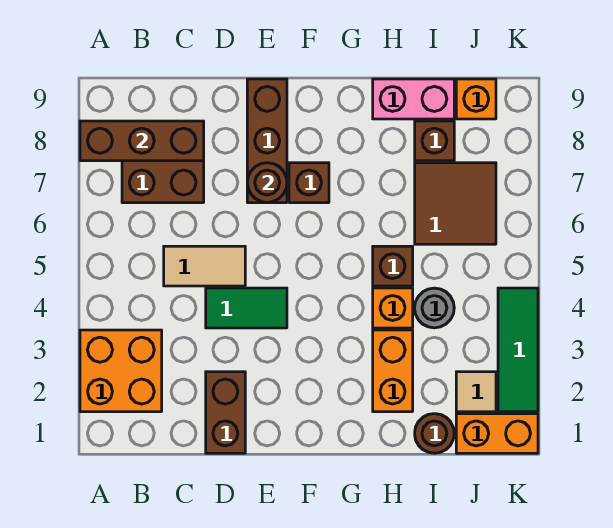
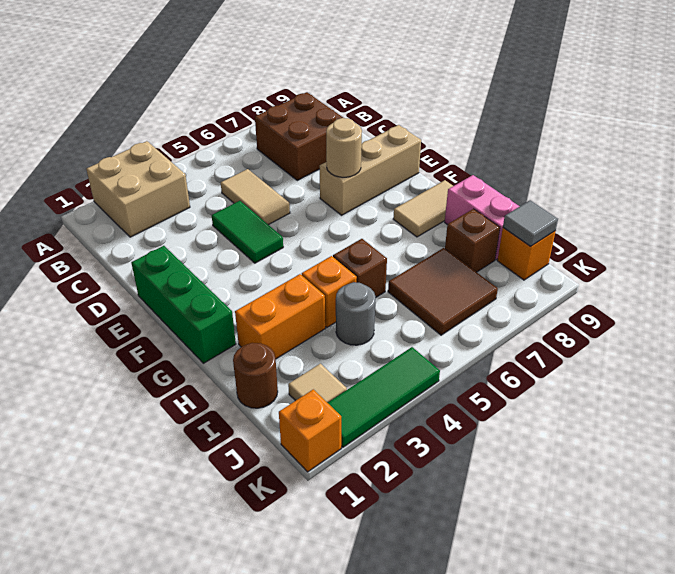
orange brick A2:B3 level 1 -> tan brick A2:B3 level 1
brown brick A8:C8 level 2 -> none
brown brick D1:D2 level 1 -> none
none -> green brick E1:G1 level 1
brown brick E7:E9 level 1 -> tan brick E7:E9 level 1
brown round brick E7 level 2 -> tan round brick E7 level 2
brown brick F7 level 1 -> none
none -> tan tile G8:G9 level 1
orange brick J1:K1 level 1 -> orange brick K1 level 1
none -> grey tile J9 level 2

